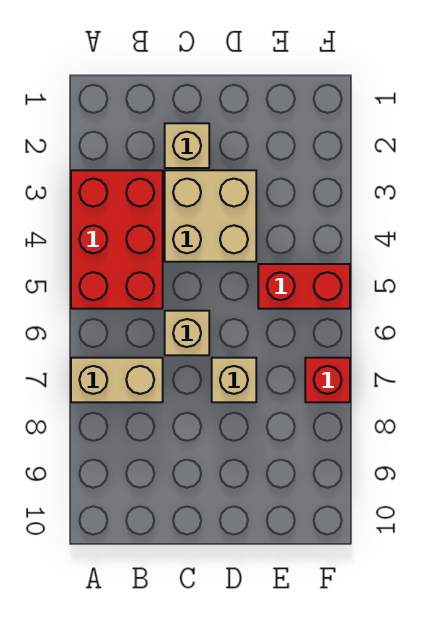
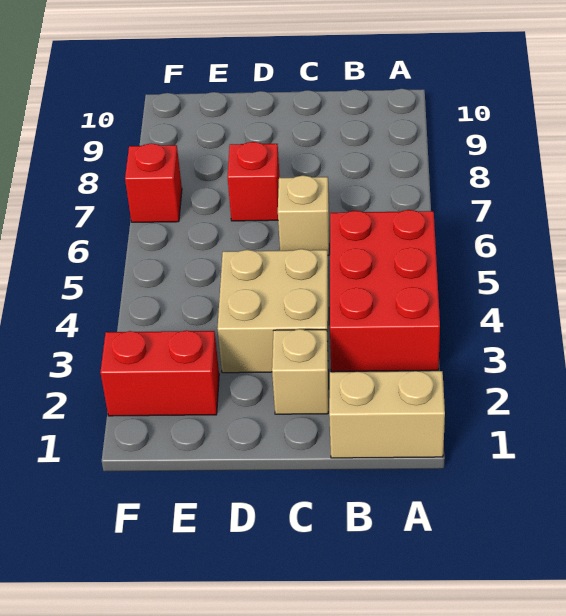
tan brick A7:B7 level 1 -> tan brick A1:B1 level 1
tan brick D7 level 1 -> red brick D7 level 1
red brick E5:F5 level 1 -> red brick E2:F2 level 1

